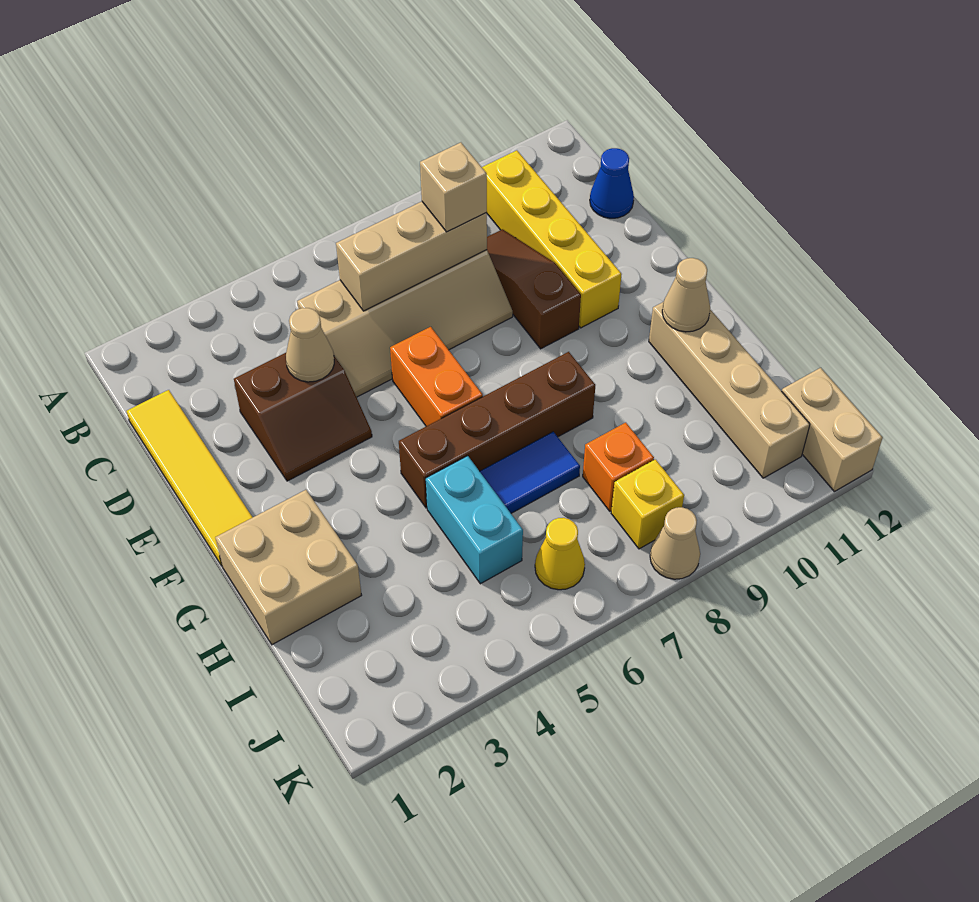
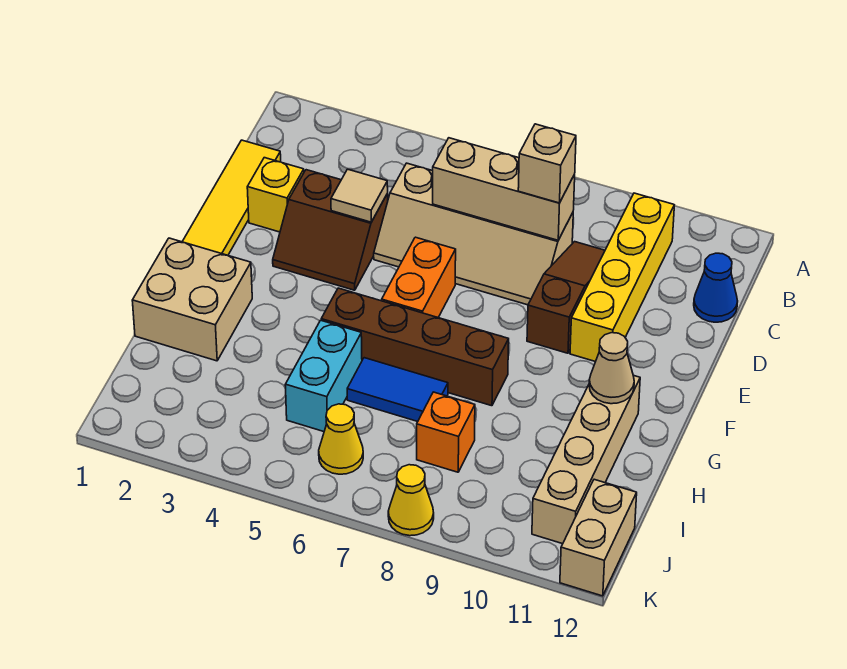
tan cone D4 level 2 -> tan tile D4 level 2
yellow brick J8 level 1 -> yellow brick D2 level 1
tan cone K8 level 1 -> yellow cone K8 level 1

